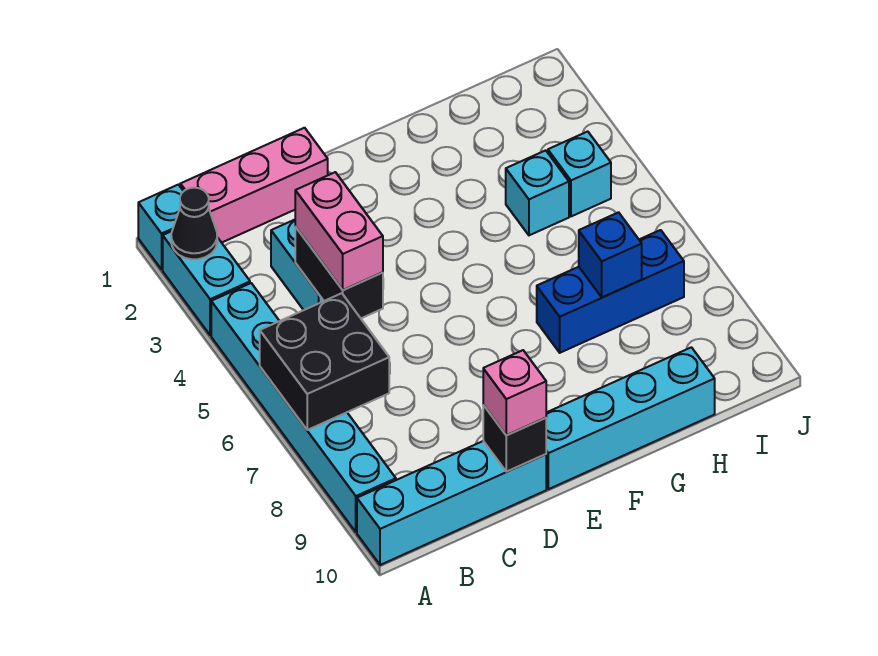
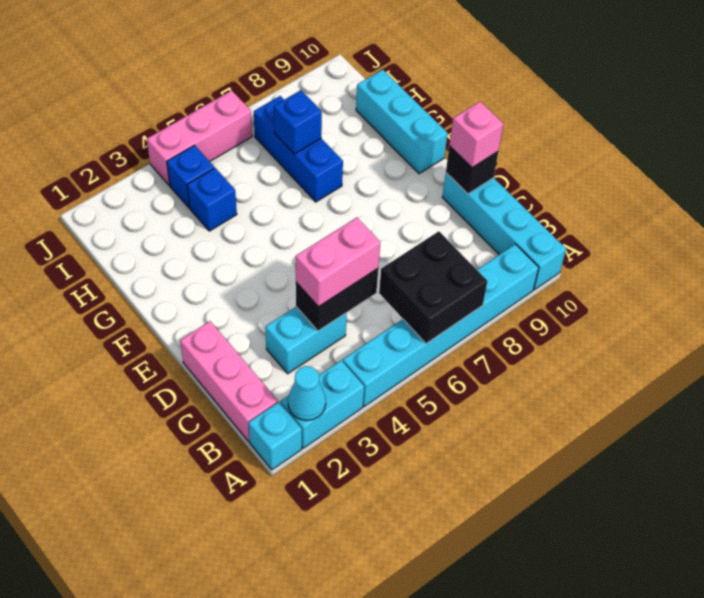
black cone A2 level 2 -> cyan cone A2 level 2
cyan brick E10:H10 level 1 -> cyan brick F10:H10 level 1
cyan brick H4 level 1 -> blue brick H4 level 1
cyan brick I4 level 1 -> blue brick I4 level 1
none -> pink brick J4:J6 level 1

